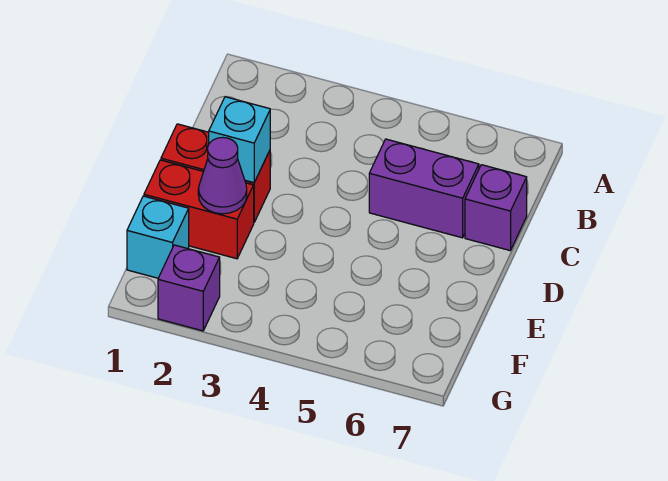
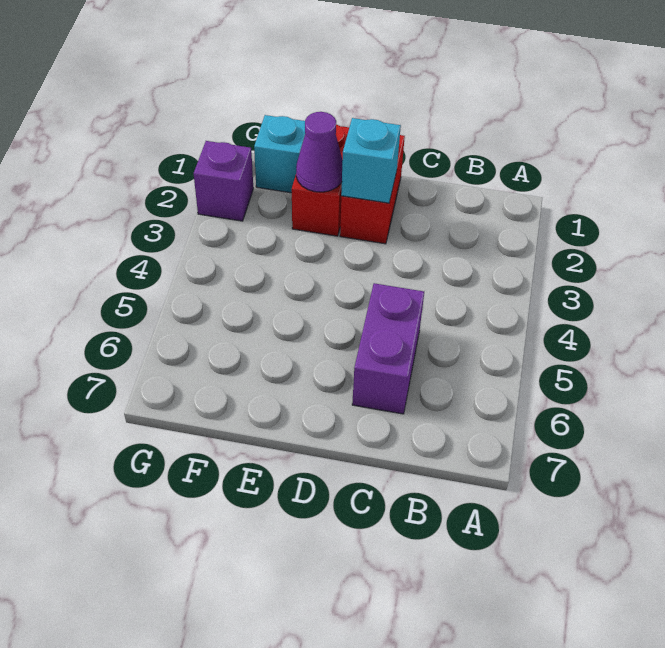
purple brick C7 level 1 -> none

